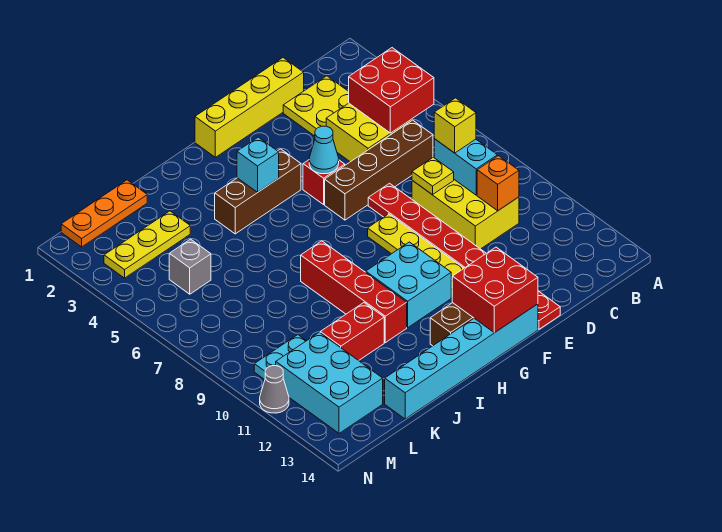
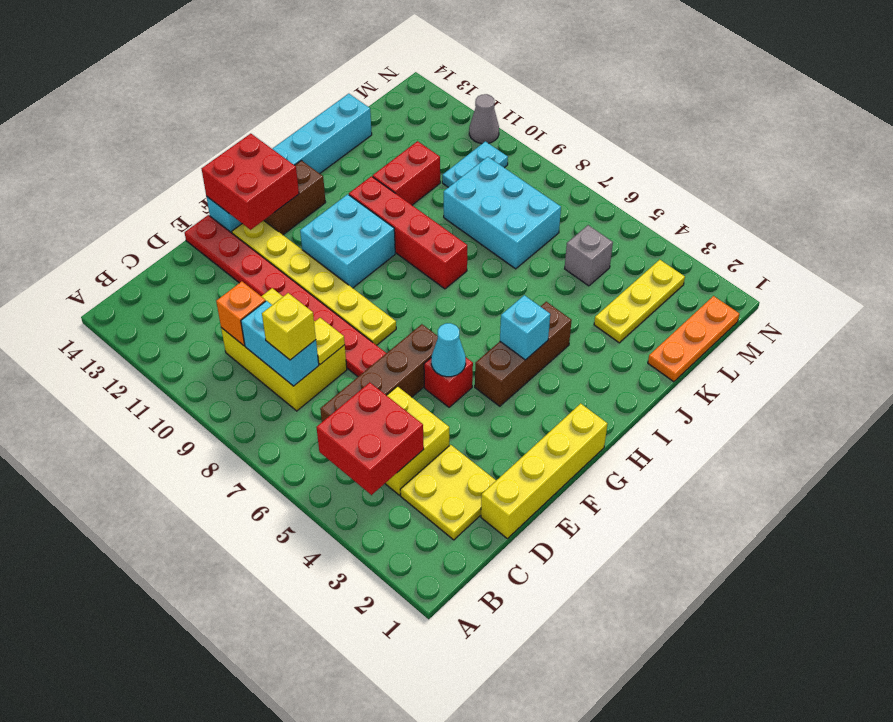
cyan brick L11:M13 level 1 -> cyan brick K7:L9 level 1

